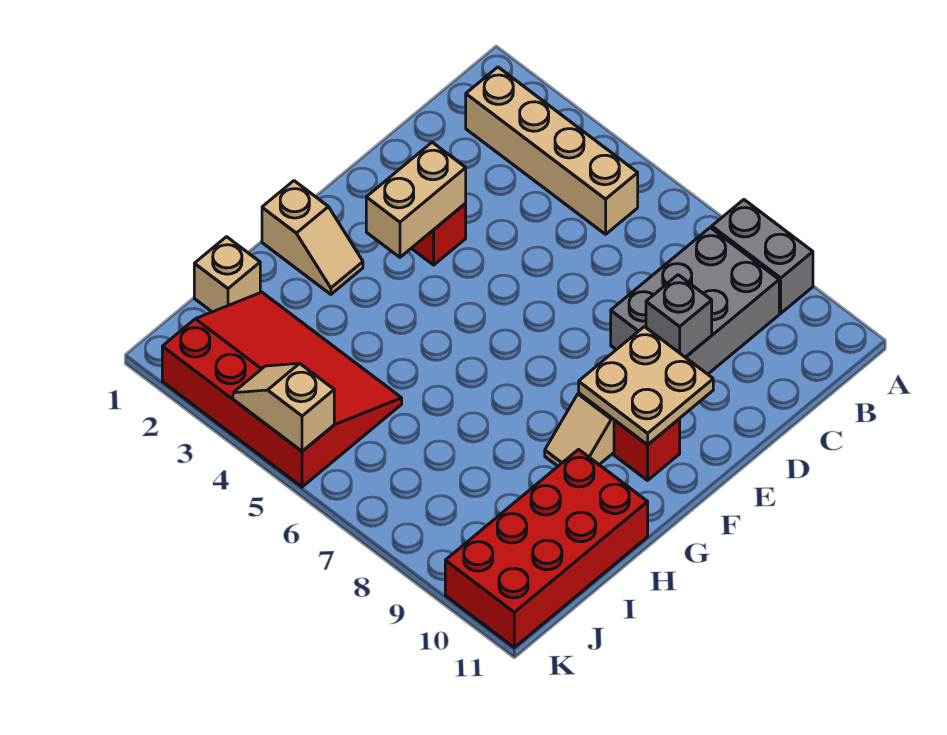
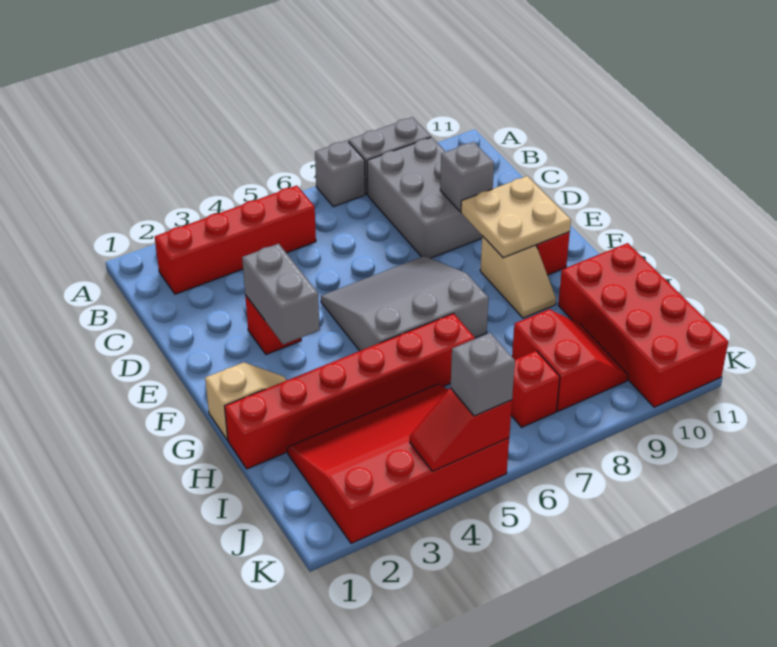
none -> grey brick A7 level 1
tan brick B2:B5 level 1 -> red brick B2:B5 level 1
tan brick E3:F3 level 2 -> grey brick E3:F3 level 2
none -> grey slope E5:G7 level 1 top G
none -> red brick H1:H6 level 1
tan brick I1 level 1 -> none
none -> red slope I8:J9 level 1 top 8
none -> red brick J7 level 1
tan slope K4:K5 level 2 top 5 -> red slope K4:K5 level 2 top 5
none -> grey brick K5 level 3

